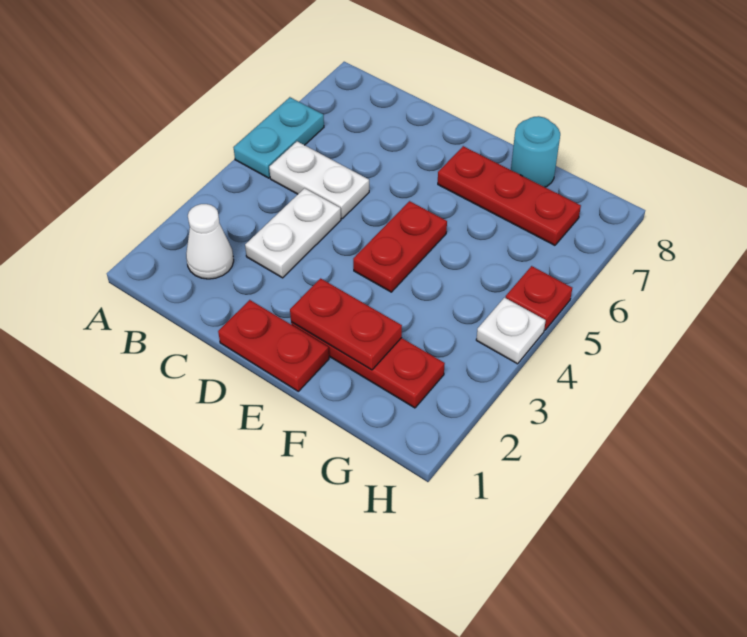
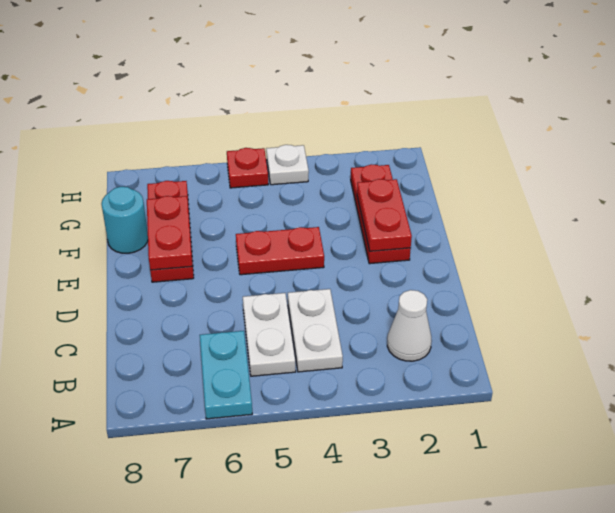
cyan plate A5:A6 level 1 -> cyan plate A6:B6 level 1
white plate C3:C4 level 1 -> white plate B4:C4 level 1
red plate D1:E1 level 1 -> red plate E7:F7 level 2

